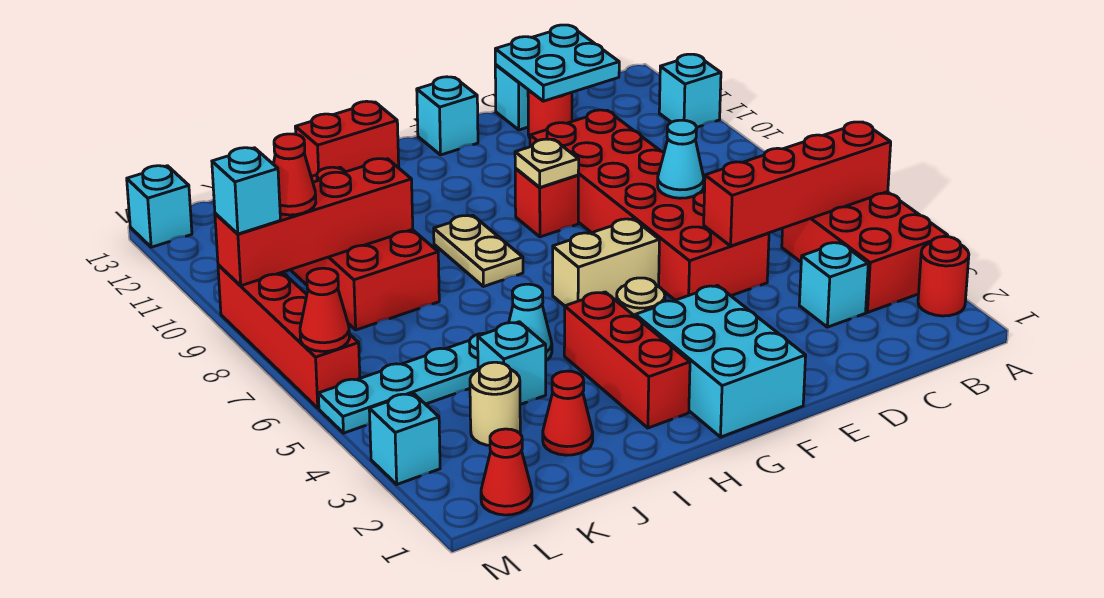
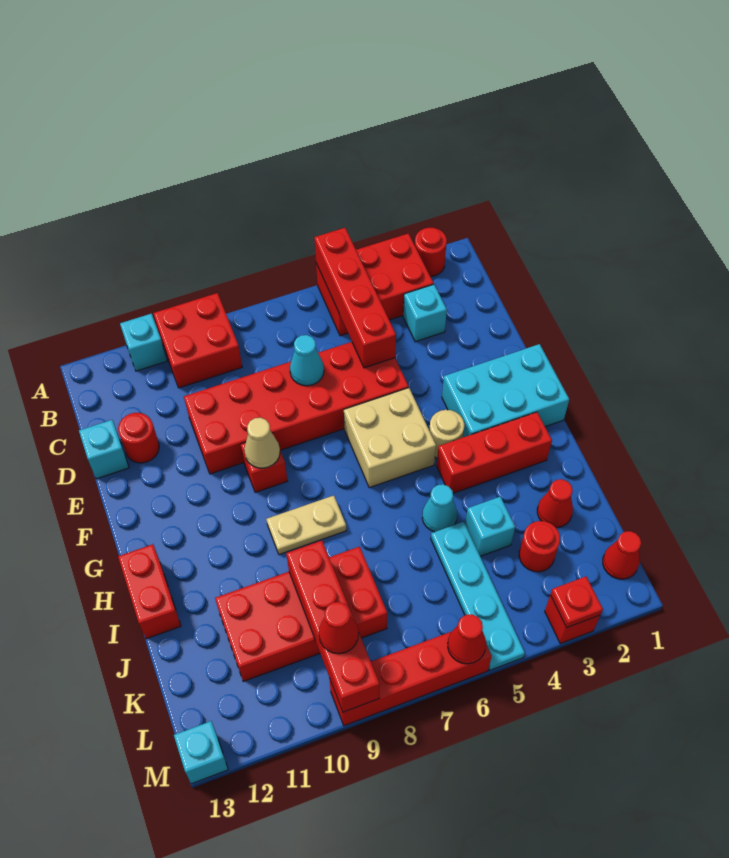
none -> red brick A9:B10 level 1
cyan plate C12:D13 level 2 -> none
tan brick F6:G6 level 1 -> tan brick F5:G6 level 1
tan plate F9 level 2 -> tan cone F9 level 2
cyan brick F13 level 1 -> none
tan round brick K3 level 1 -> red round brick K3 level 1
cyan brick M3 level 1 -> red brick M3 level 1
none -> red plate M3 level 2
cyan brick M9 level 3 -> none

